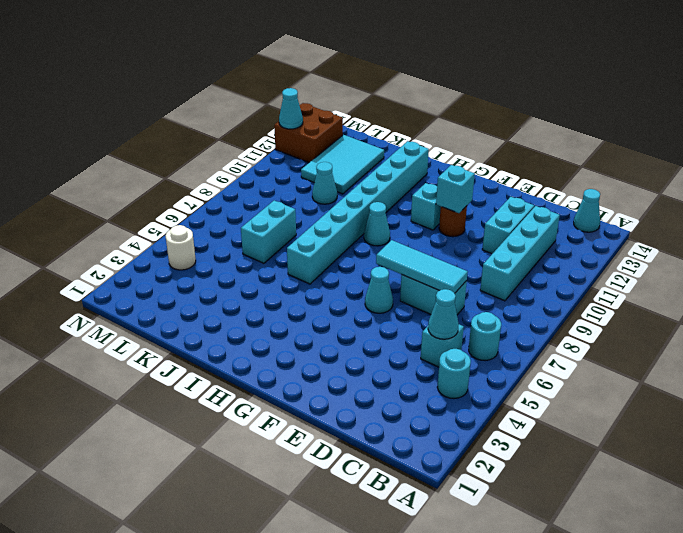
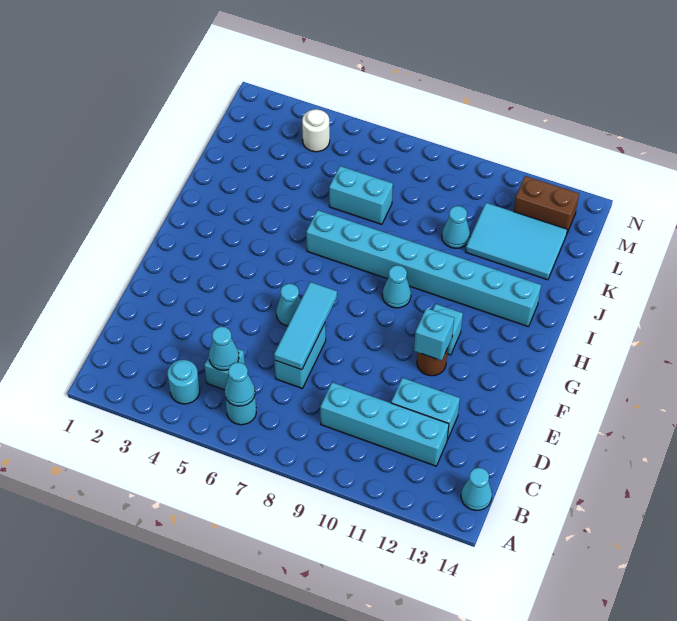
brown brick M12:N13 level 1 -> brown brick M12:M13 level 1
cyan cone N12 level 2 -> cyan cone B6 level 2

